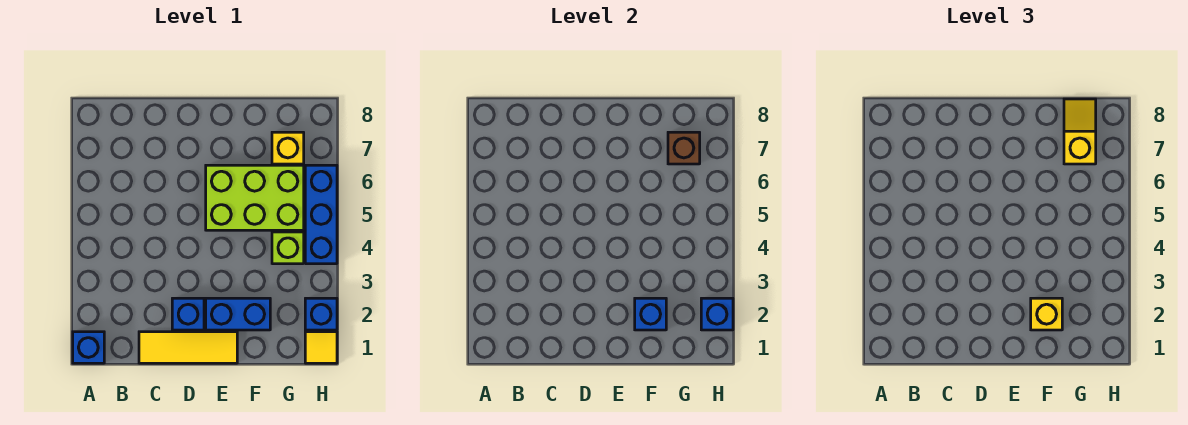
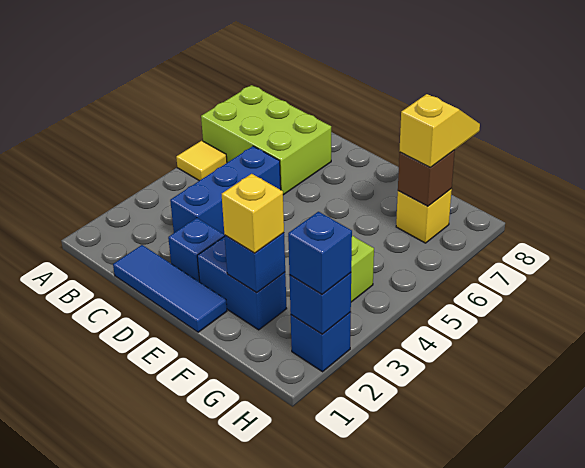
blue brick A1 level 1 -> blue brick H2 level 3
yellow tile C1:E1 level 1 -> blue tile C1:E1 level 1
lime brick E5:G6 level 1 -> lime brick A6:C7 level 1
yellow tile H1 level 1 -> yellow tile A5 level 1
blue brick H4:H6 level 1 -> blue brick C3:C5 level 1

